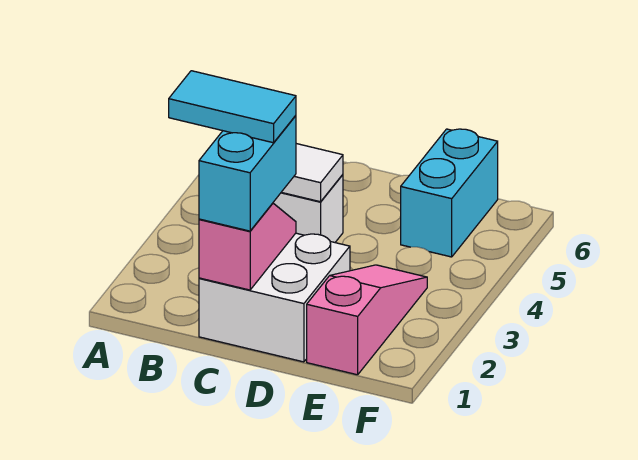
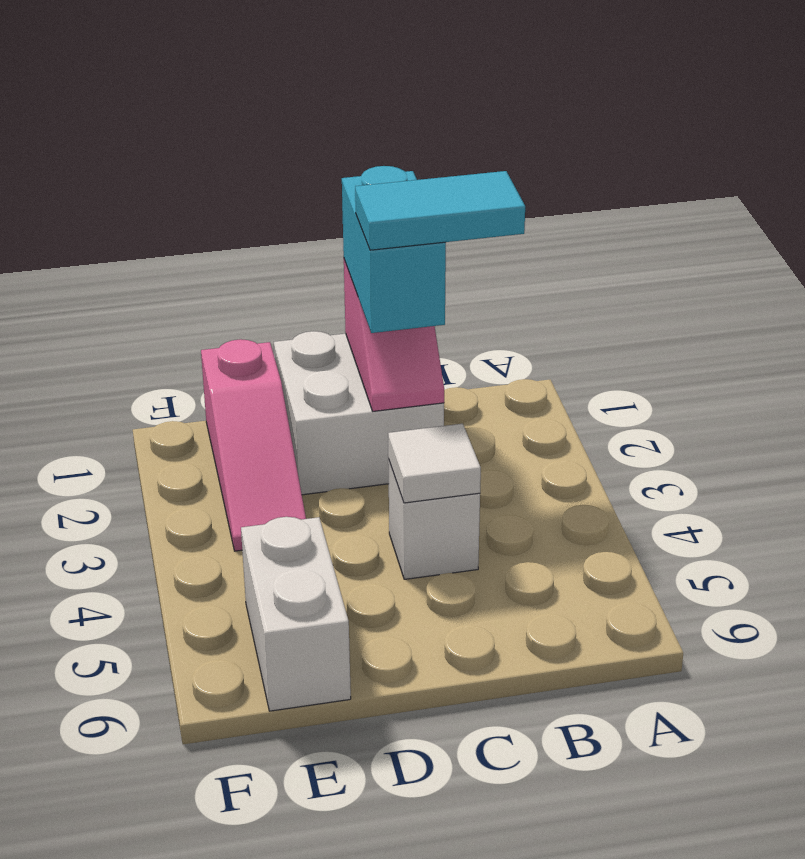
cyan brick E5:E6 level 1 -> white brick E5:E6 level 1

